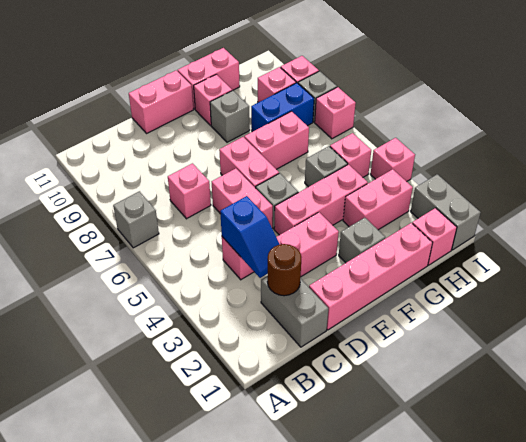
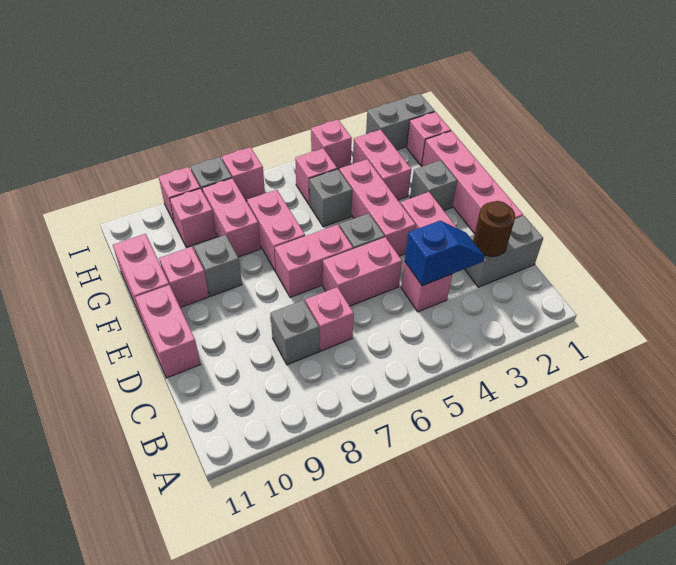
grey brick A7 level 1 -> grey brick C8 level 1
blue brick G8:H8 level 1 -> pink brick G8:H8 level 1

